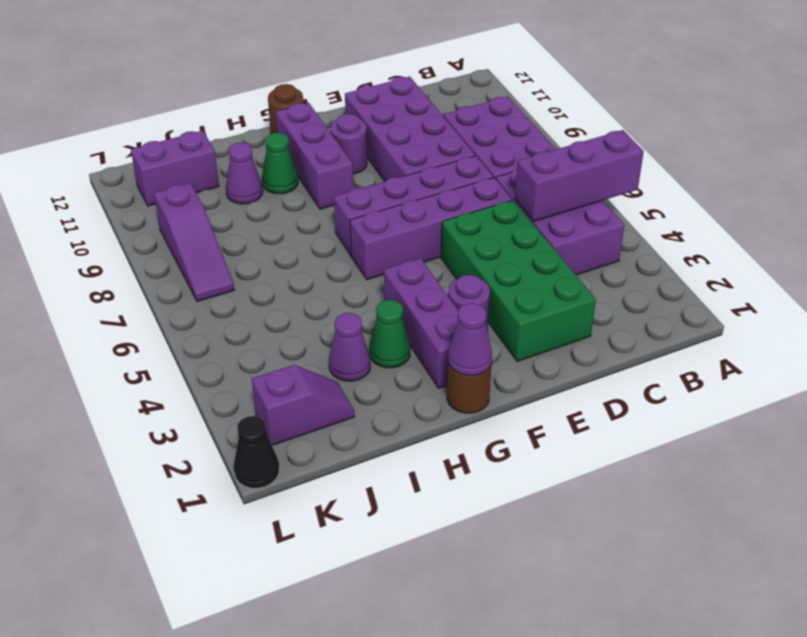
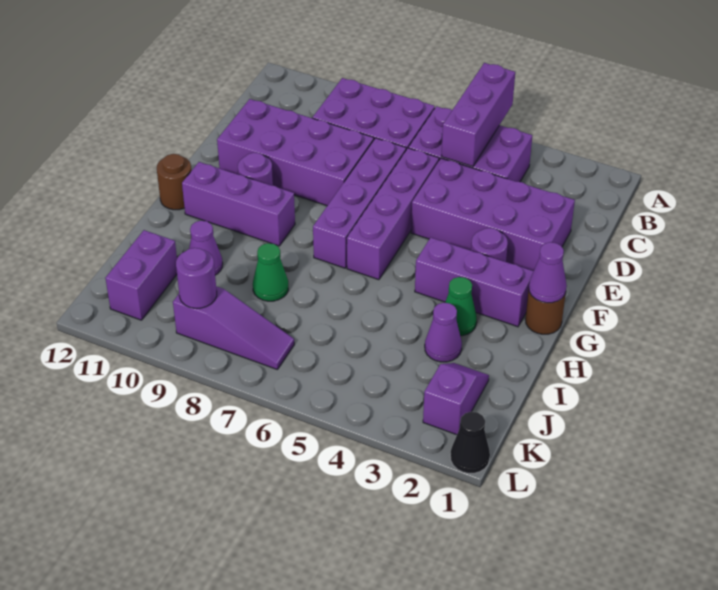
green brick D2:E5 level 1 -> purple brick D2:E5 level 1
green cone H10 level 1 -> green cone I8 level 1
none -> purple round brick K9 level 2

